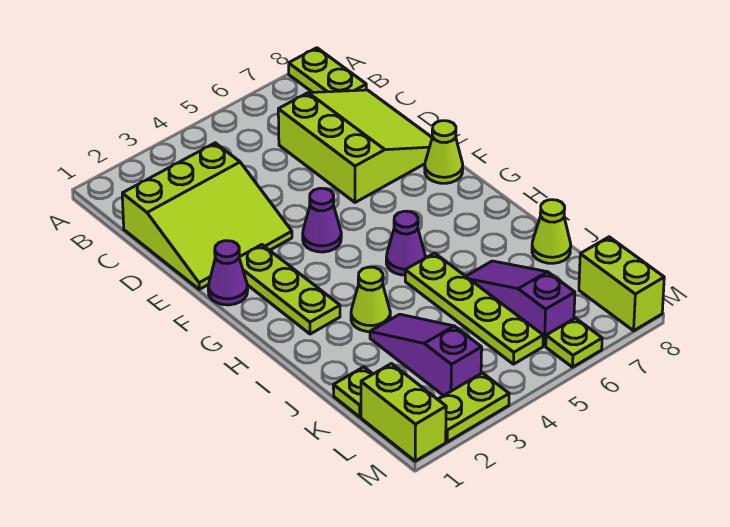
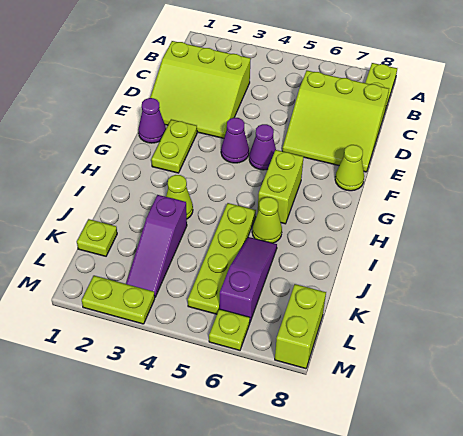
lime slope C6:E8 level 1 top 6 -> lime slope C6:E8 level 1 top C
lime plate F2:H2 level 1 -> lime plate F2:G2 level 1
purple cone H5 level 1 -> purple cone F5 level 1
purple slope J3:L3 level 1 top L -> purple slope J3:L3 level 1 top J
lime cone J8 level 1 -> lime cone I6 level 1
lime brick L1:M1 level 1 -> lime brick G6:H6 level 1

